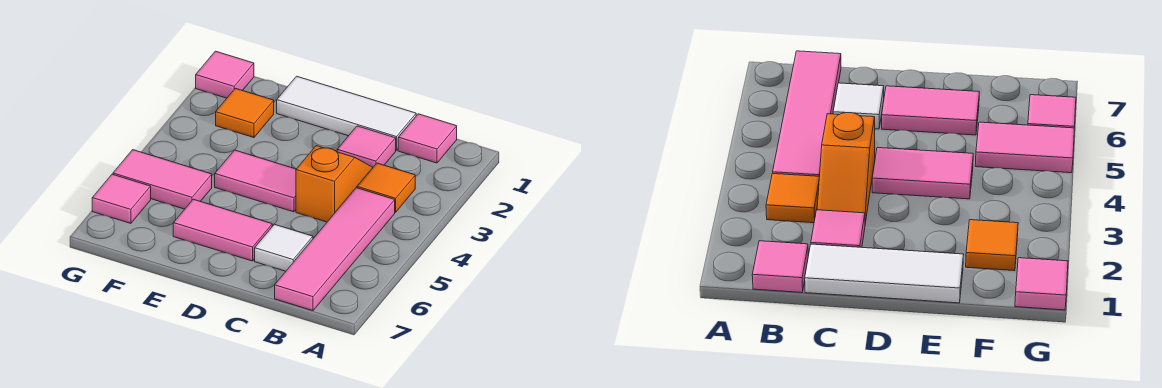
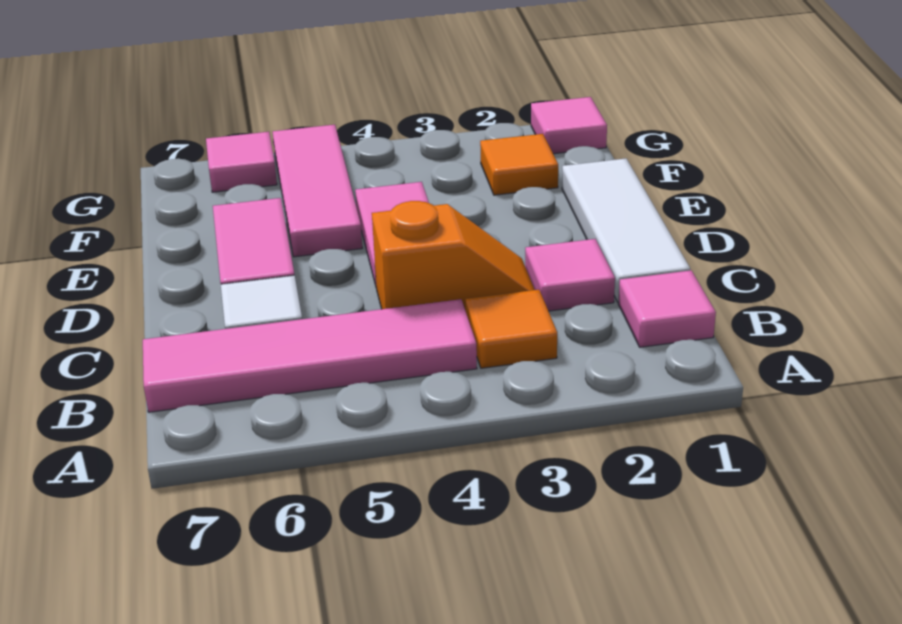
pink tile F5:G5 level 1 -> pink tile E5:G5 level 1

